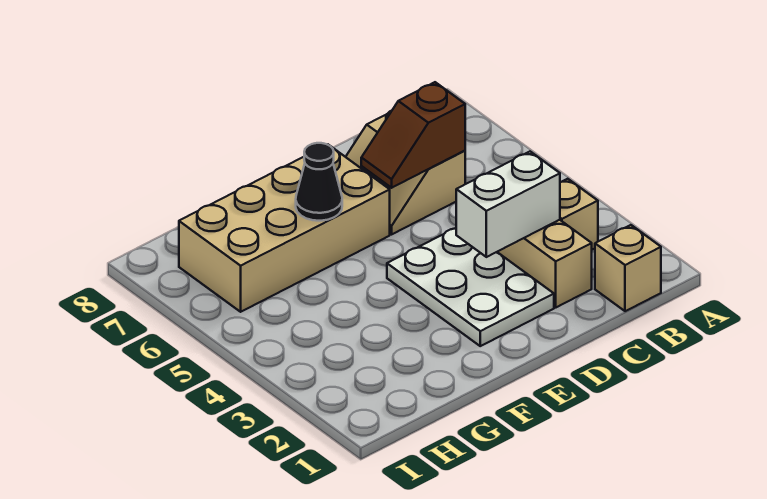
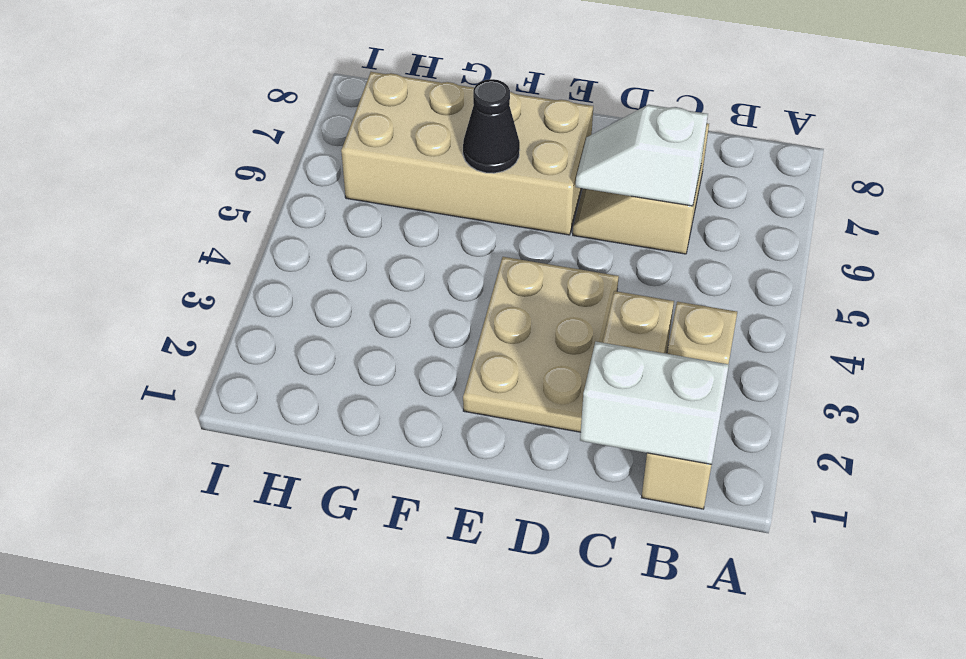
white brick C3:D3 level 2 -> white brick B1:C1 level 2
brown slope C6:D6 level 2 top C -> white slope C6:D6 level 2 top C
white plate D2:E4 level 1 -> tan plate D2:E4 level 1

